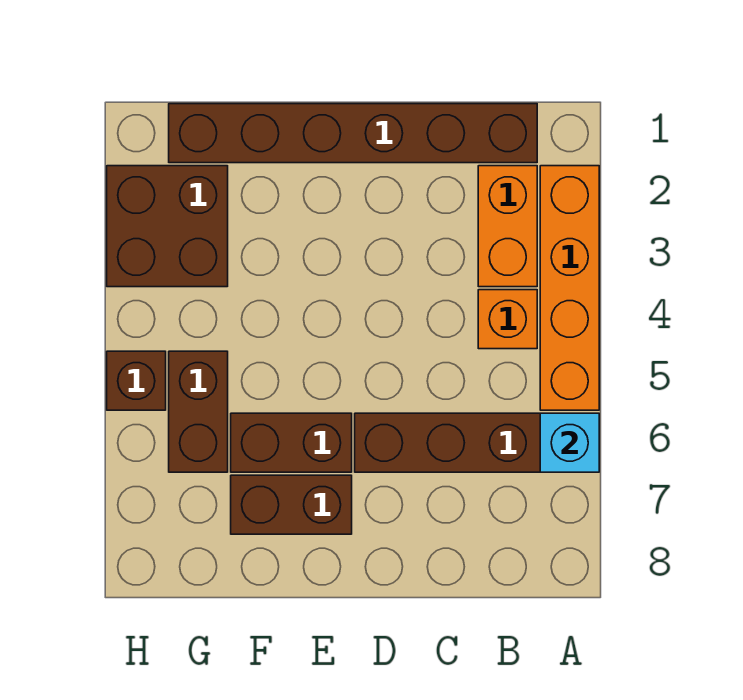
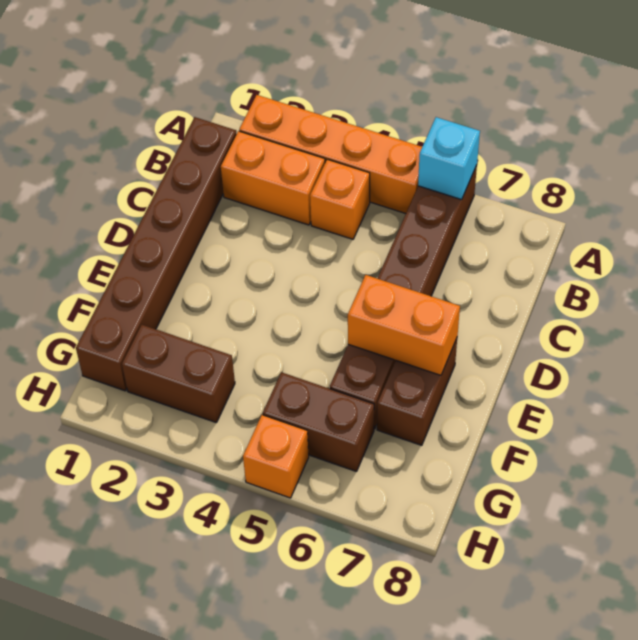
none -> orange brick E6:E7 level 2
brown brick G2:H3 level 1 -> brown brick G2:G3 level 1
brown brick H5 level 1 -> orange brick H5 level 1

